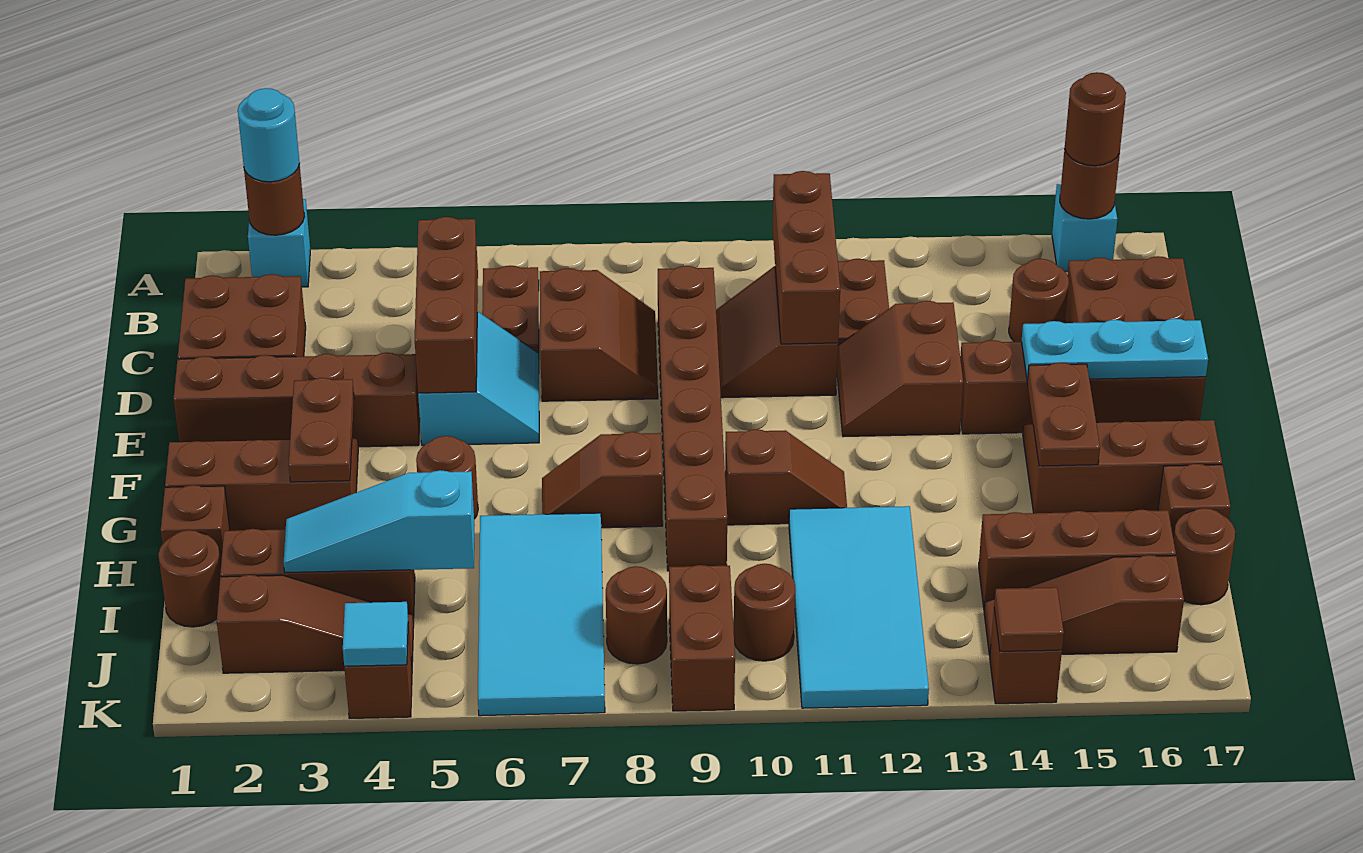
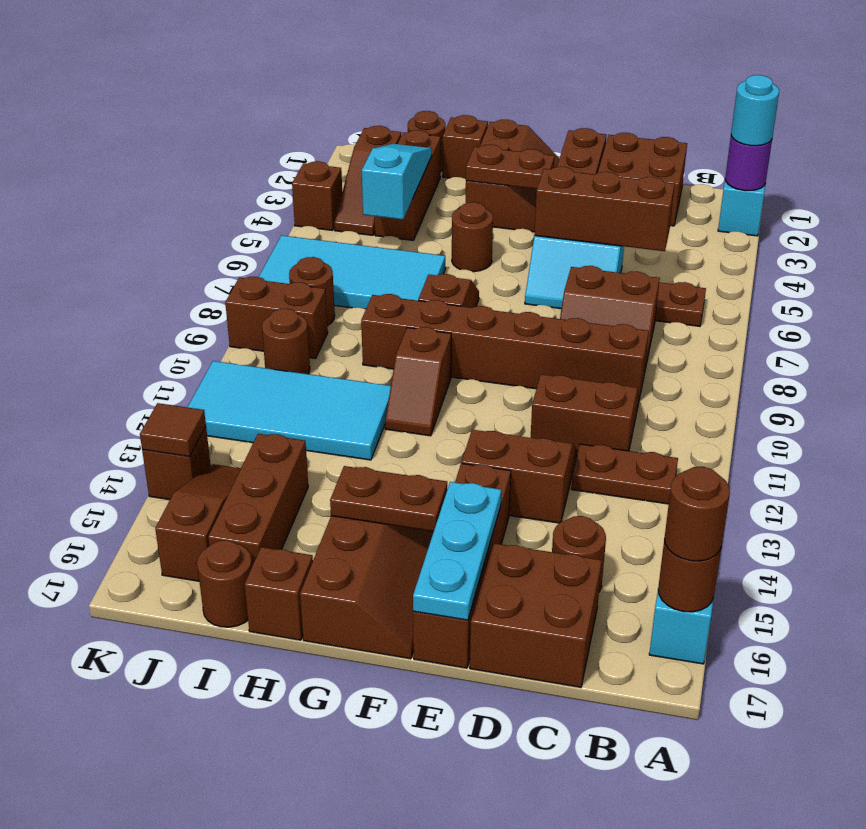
brown round brick A2 level 2 -> purple round brick A2 level 2
brown brick B11:D11 level 2 -> none
cyan tile K4 level 2 -> none

